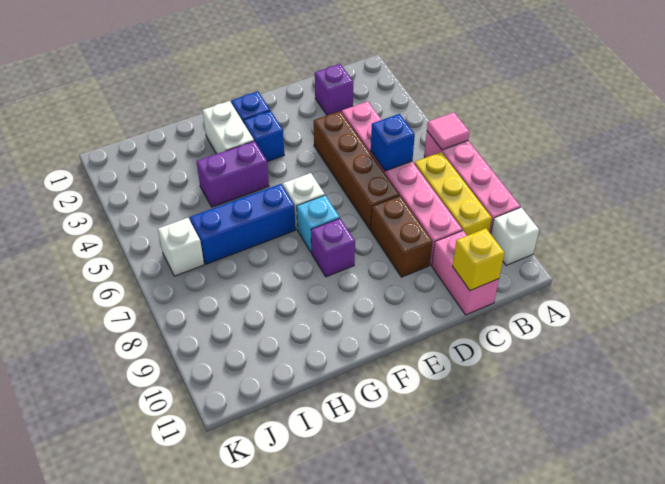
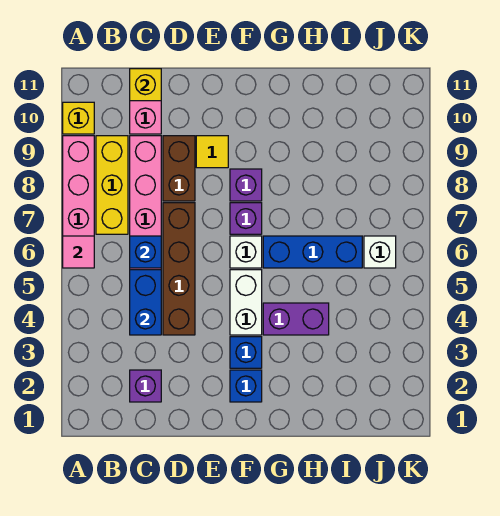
white brick A10 level 1 -> yellow brick A10 level 1
none -> blue brick C4:C5 level 2
none -> yellow tile E9 level 1
cyan brick F7 level 1 -> purple brick F7 level 1
white brick G2:G3 level 1 -> white brick F4:F5 level 1

